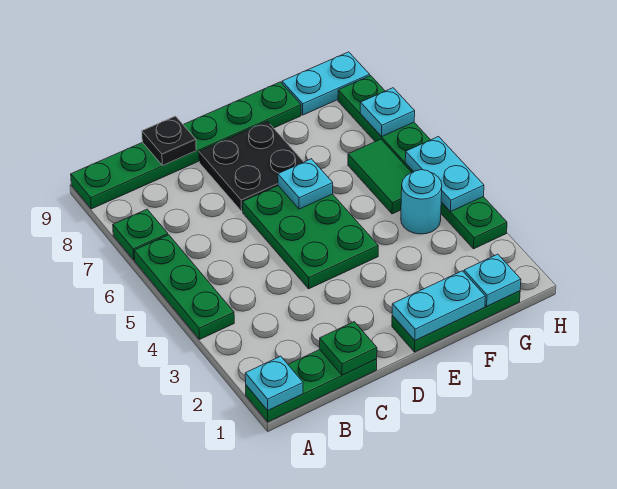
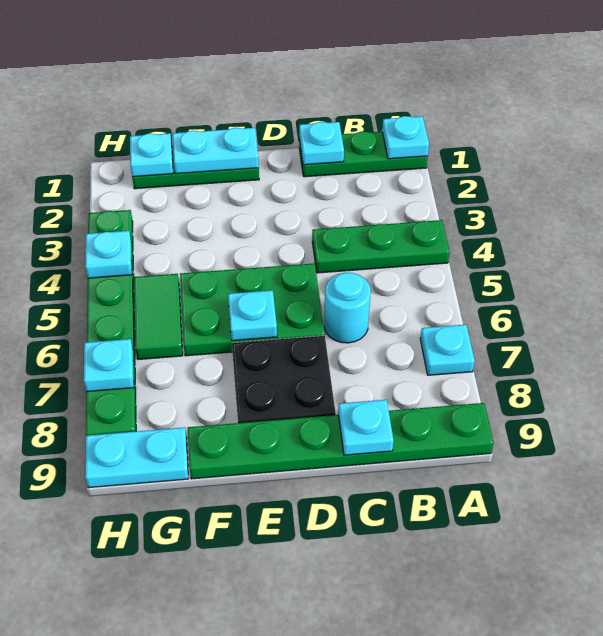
green plate A4:A6 level 1 -> green plate A4:C4 level 1
green plate A7 level 1 -> cyan plate A7 level 1
green plate C1 level 2 -> cyan plate C1 level 2
black plate C9 level 2 -> cyan plate C9 level 2
green plate D4:E6 level 1 -> green plate D5:F6 level 1
cyan round brick G4 level 1 -> cyan round brick C6 level 1
cyan plate H4:H5 level 2 -> cyan plate H4 level 2

